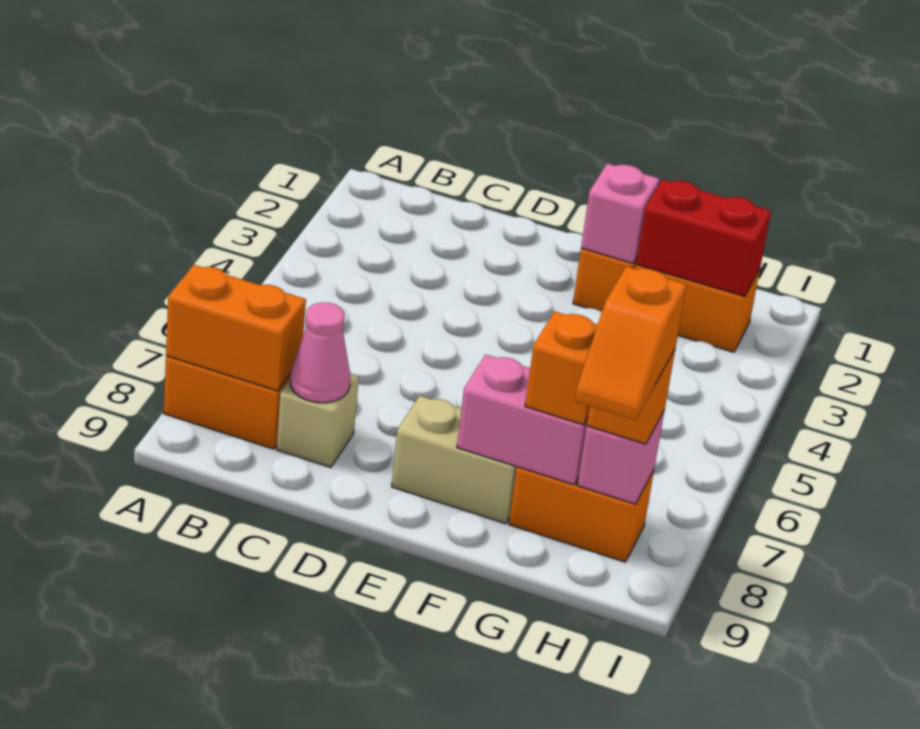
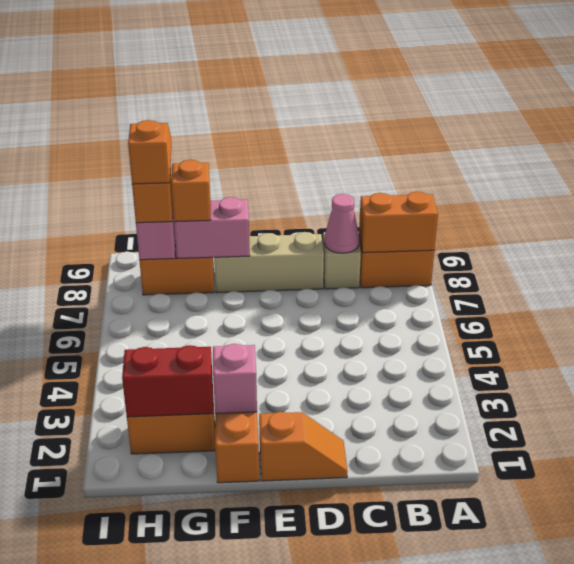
none -> orange slope D1:E1 level 1 top E
tan brick E8:F8 level 1 -> tan brick D8:F8 level 1

